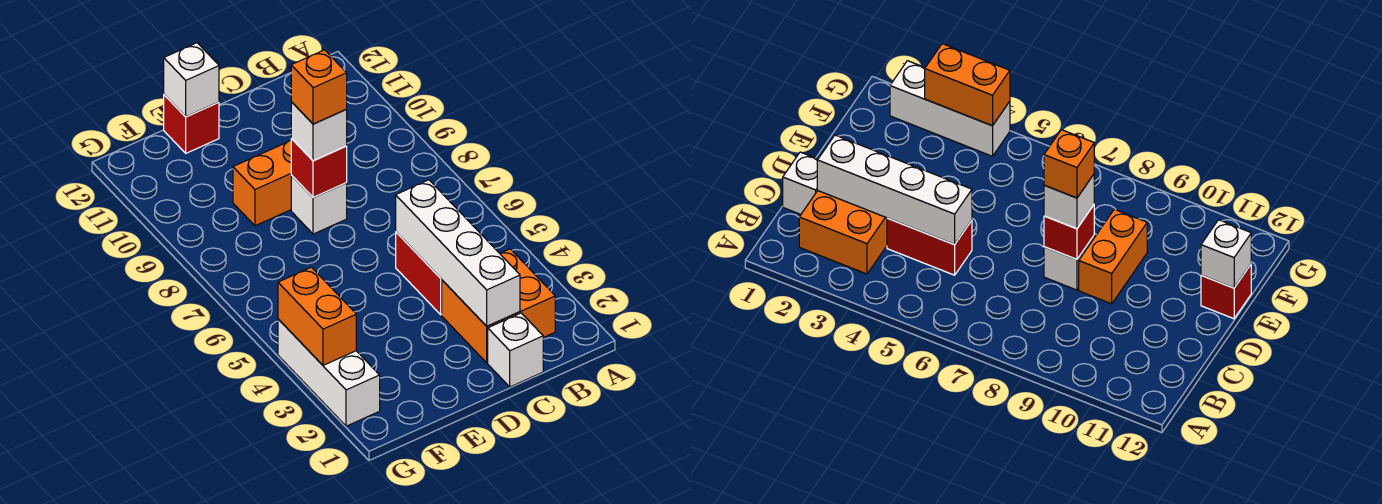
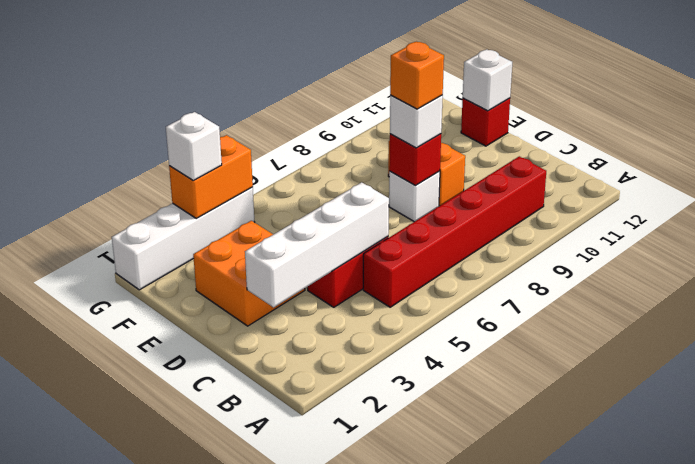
orange brick B2:C3 level 1 -> orange brick D2:E3 level 1
none -> red brick B5:B10 level 1
white brick C1 level 1 -> white brick G3 level 3
white brick G2:G4 level 1 -> white brick G1:G4 level 1

